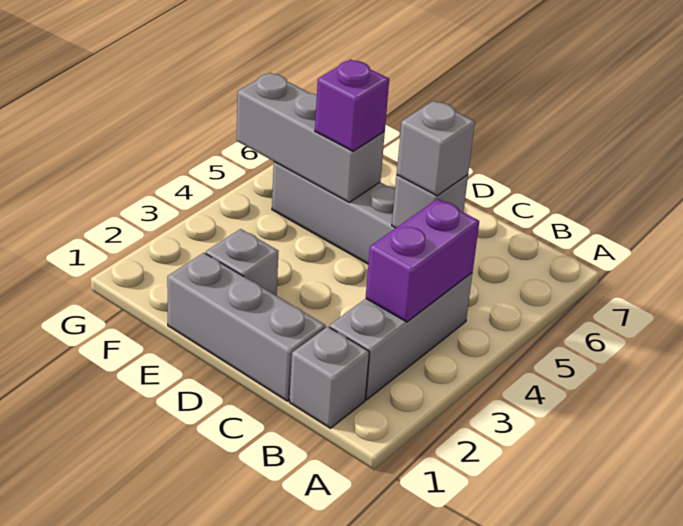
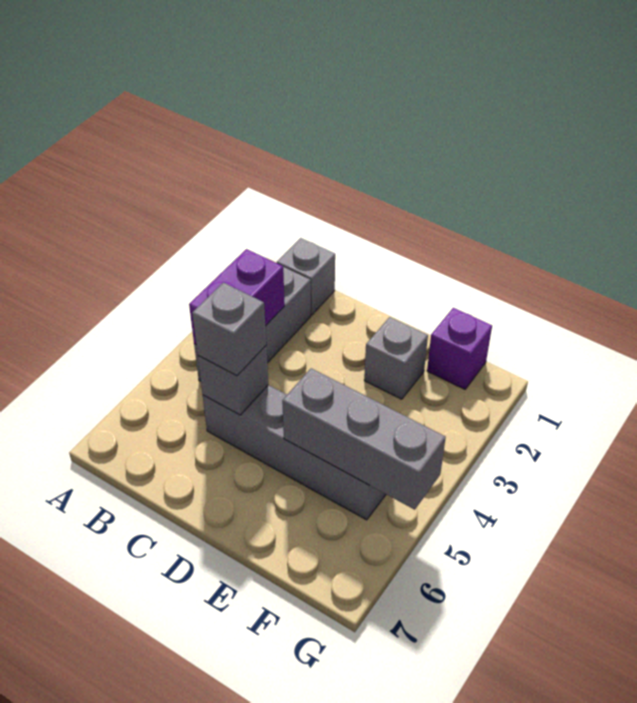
grey brick C1:E1 level 1 -> none
purple brick E5 level 3 -> purple brick F1 level 1

